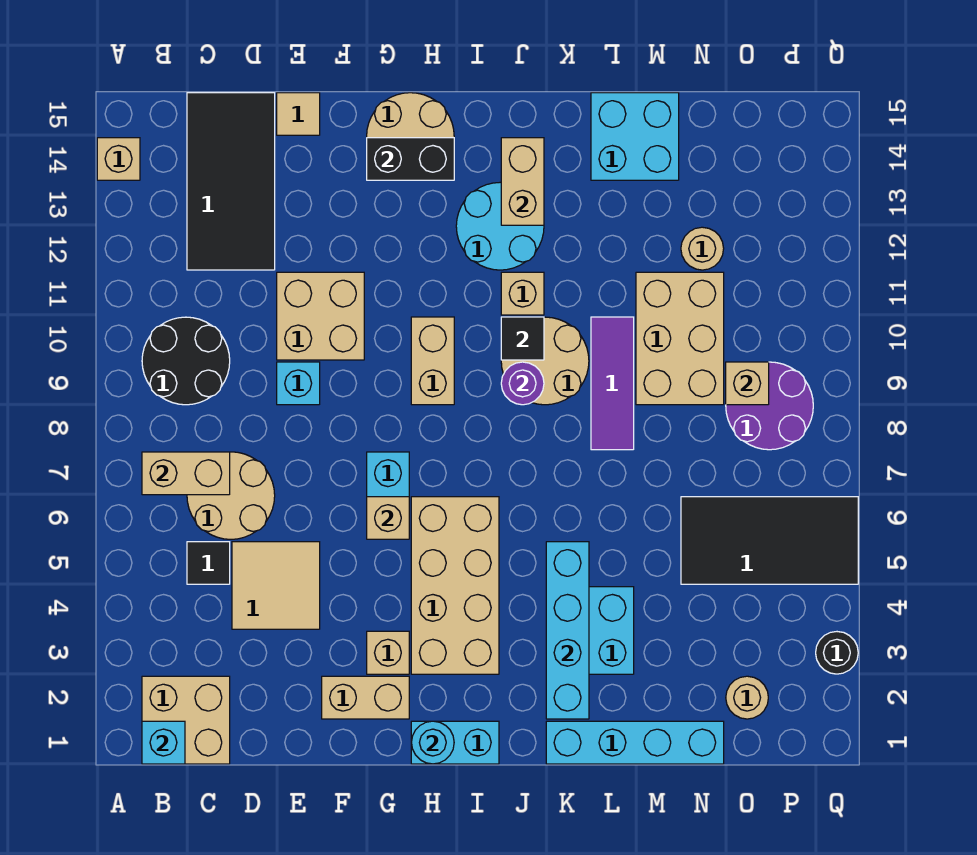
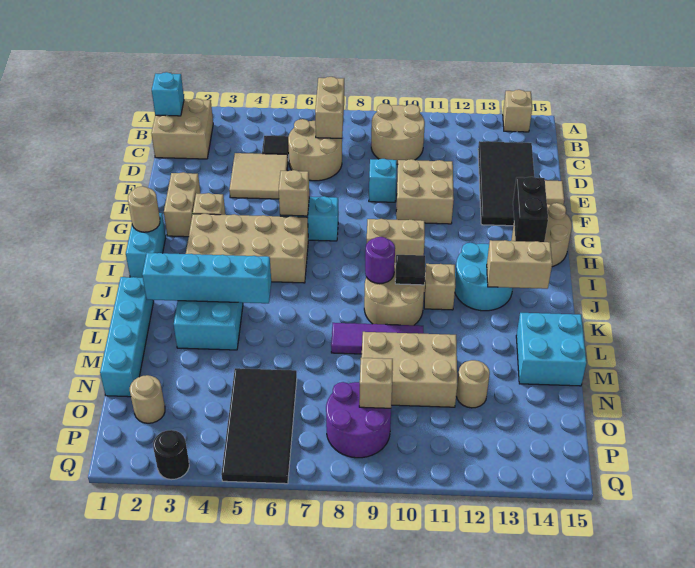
black round brick B9:C10 level 1 -> tan round brick B9:C10 level 1
black tile C12:D15 level 1 -> black tile C13:F14 level 1
cyan round brick H1 level 2 -> tan round brick H1 level 2

